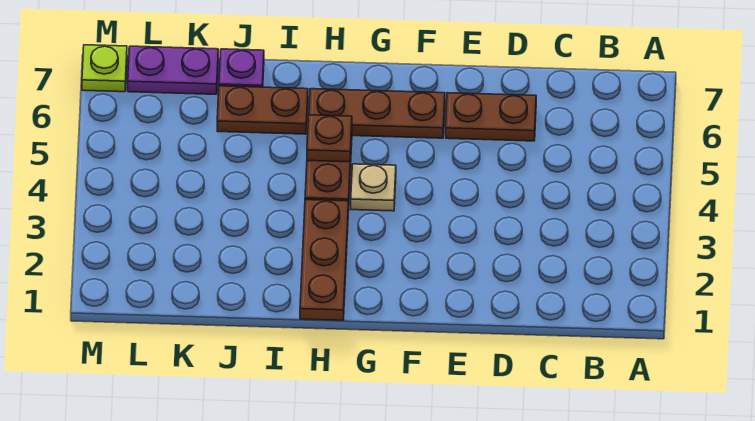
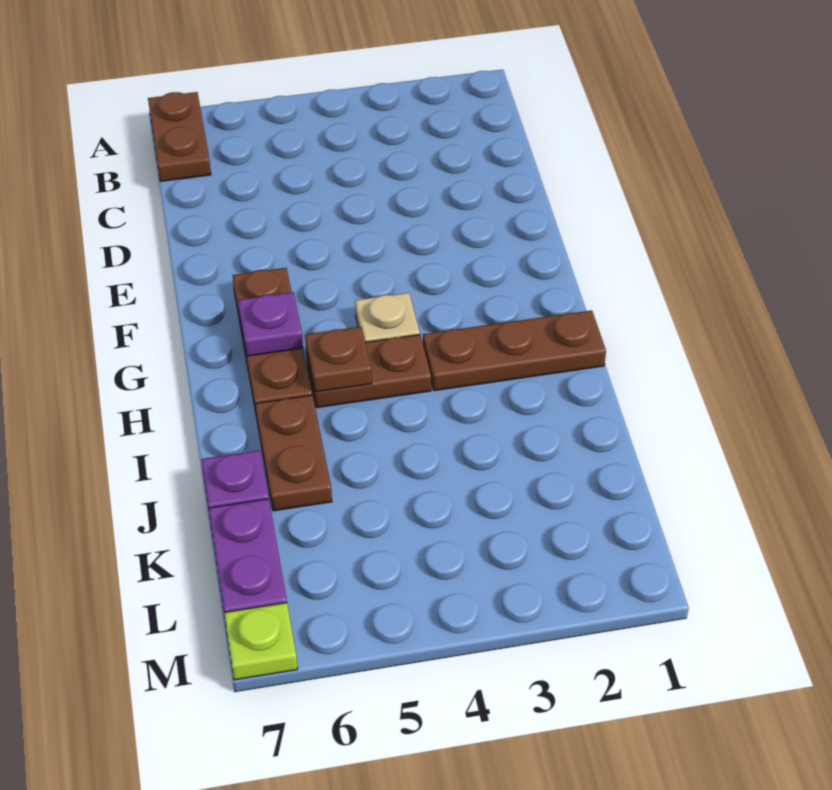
brown plate D6:E6 level 1 -> brown plate A7:B7 level 1
none -> purple plate G6 level 2

